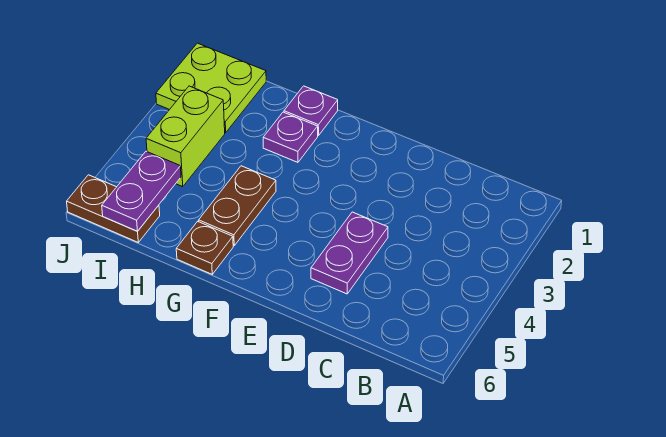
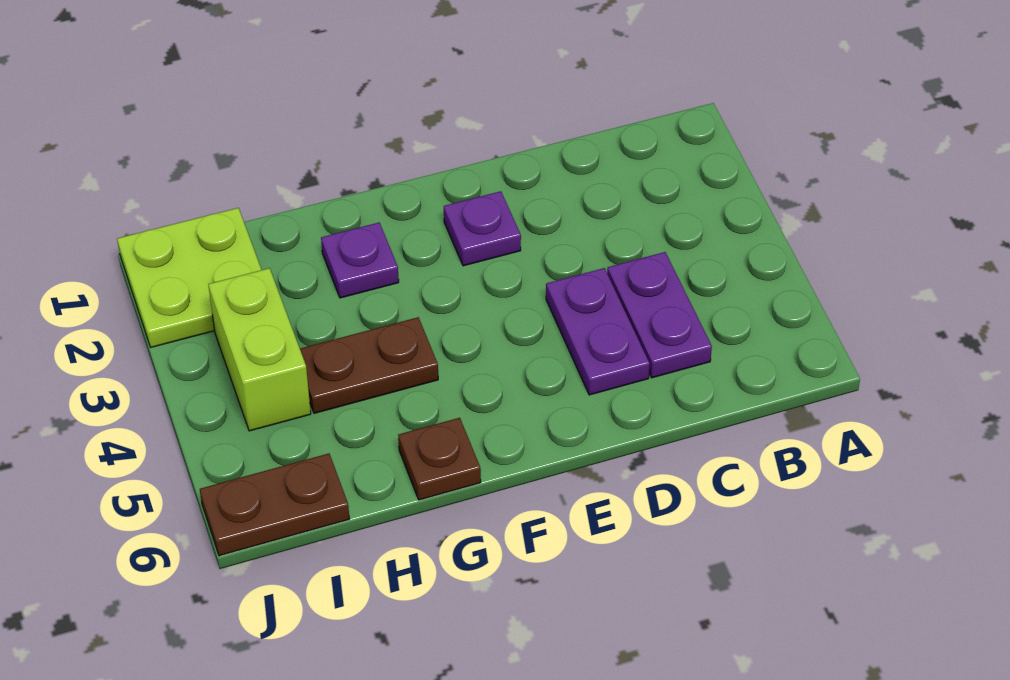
purple plate G1 level 1 -> purple plate E2 level 1
brown plate G4:G5 level 1 -> brown plate G4:H4 level 1
purple plate I5:I6 level 2 -> purple plate C4:C5 level 1

